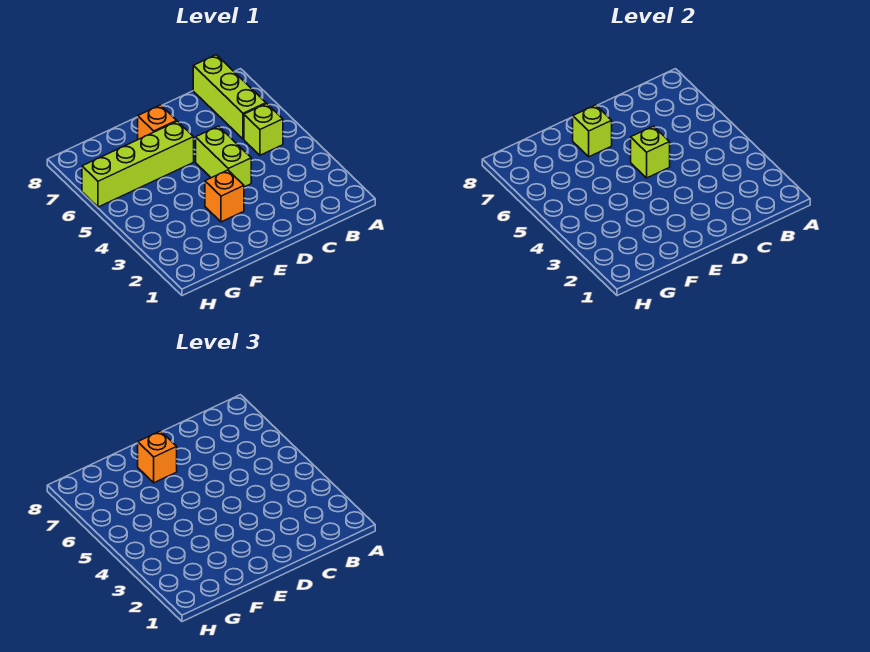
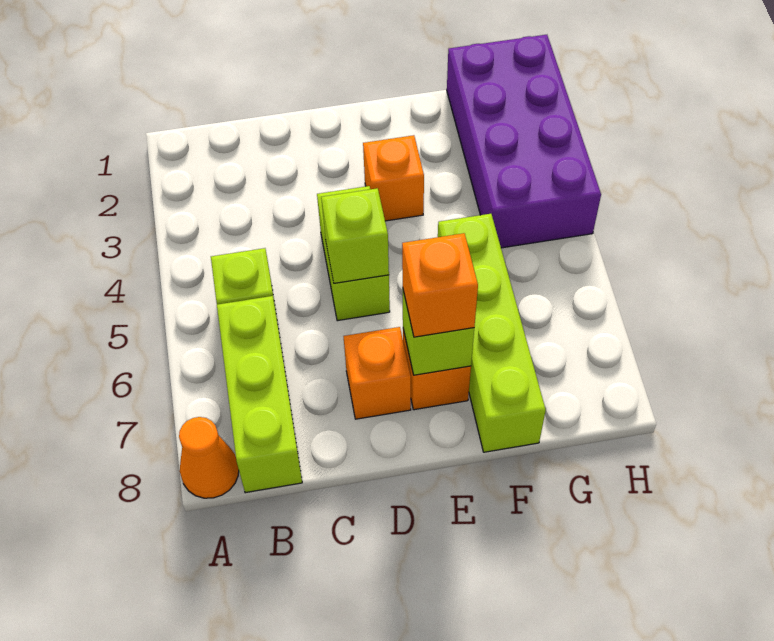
none -> orange cone A8 level 1
none -> orange brick D7 level 1
lime brick E6:H6 level 1 -> lime brick F5:F8 level 1
none -> purple brick G1:H4 level 1

